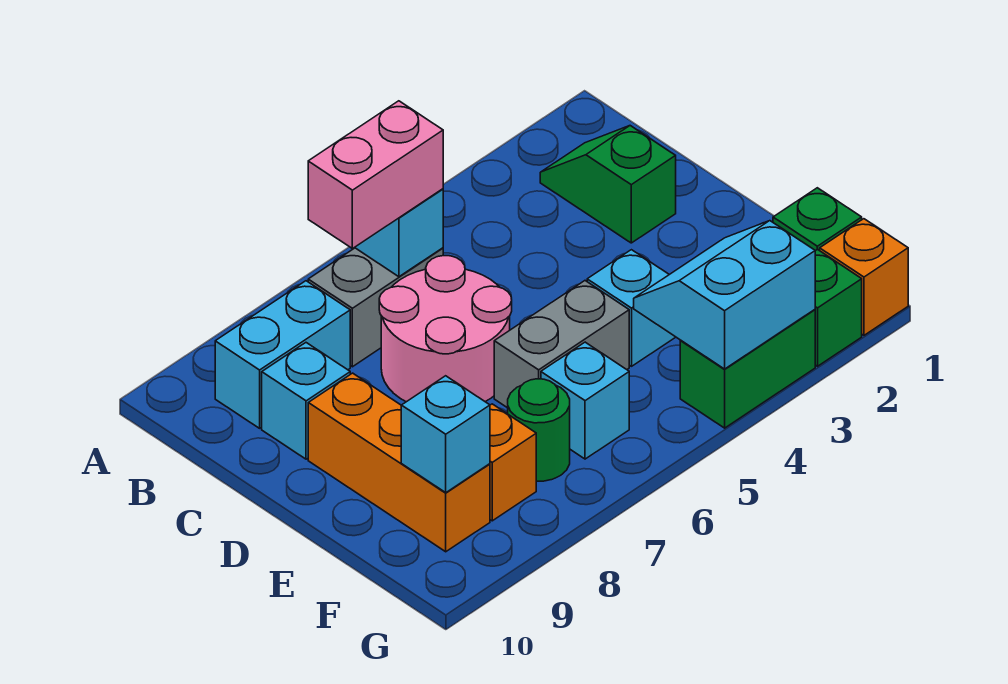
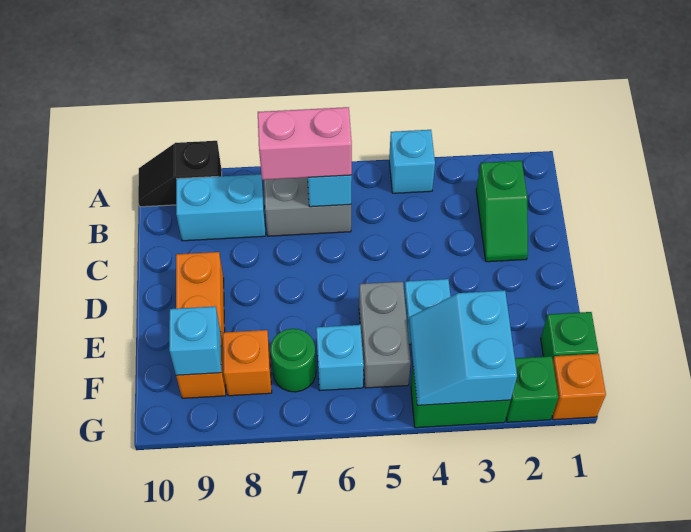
none -> black slope A9:A10 level 1 top 9
green slope B2:C2 level 1 top C -> green slope B2:C2 level 1 top B
pink round brick C6:D7 level 1 -> none
cyan brick C9 level 1 -> cyan brick A4 level 1
grey brick E5:E6 level 1 -> grey brick E5:F5 level 1
cyan slope F3:G4 level 2 top G -> cyan slope F3:G4 level 2 top 3

